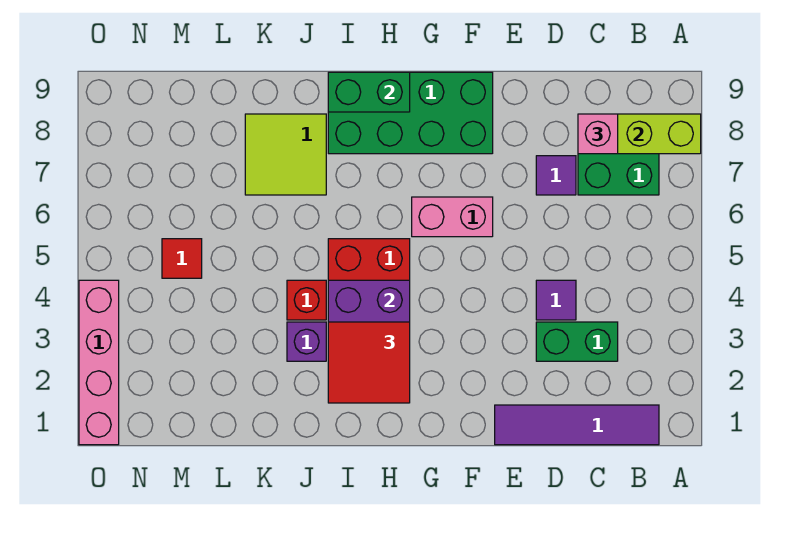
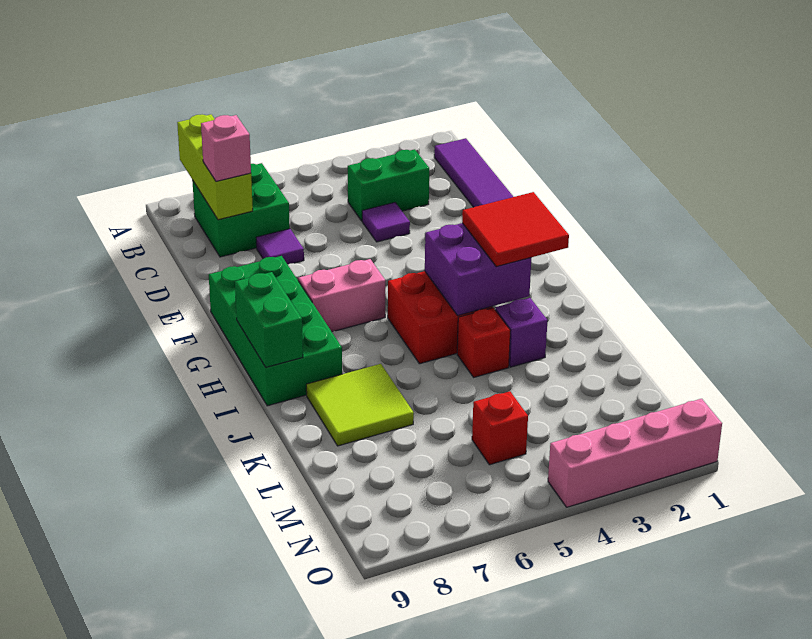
green brick C3:D3 level 1 -> green brick C3:C4 level 1
pink brick F6:G6 level 1 -> pink brick G6:G7 level 1
red tile M5 level 1 -> red brick M5 level 1

